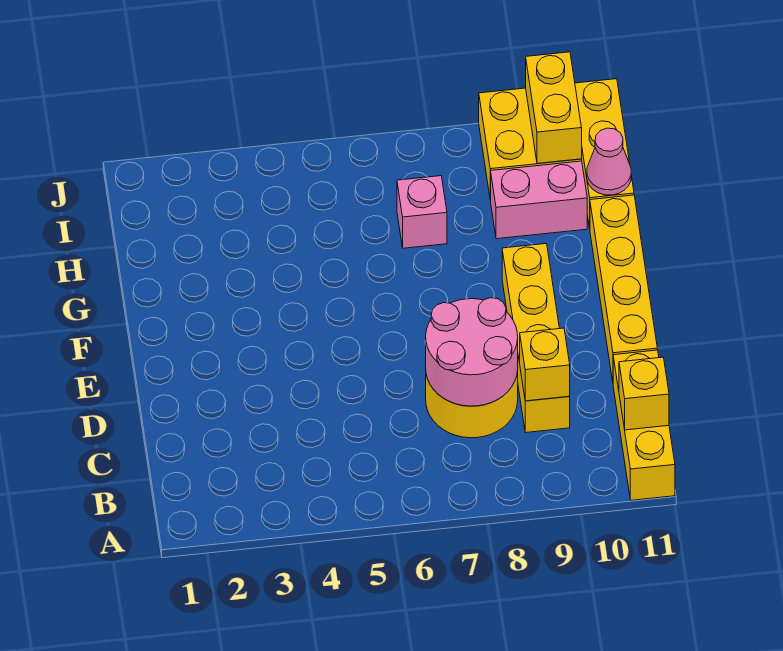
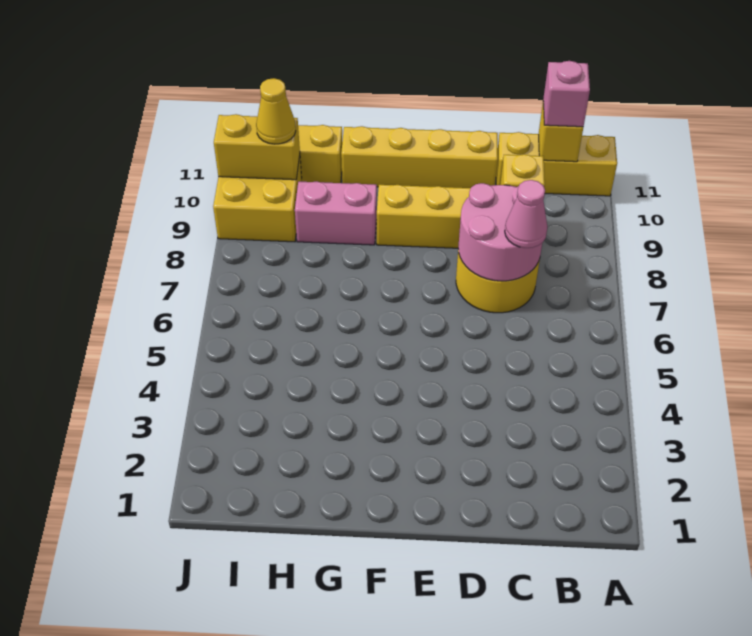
pink brick H7 level 1 -> pink brick B11 level 3
pink brick H9:H10 level 1 -> pink brick G9:H9 level 1
pink cone H11 level 2 -> pink cone C7 level 3
none -> yellow cone I10 level 3

